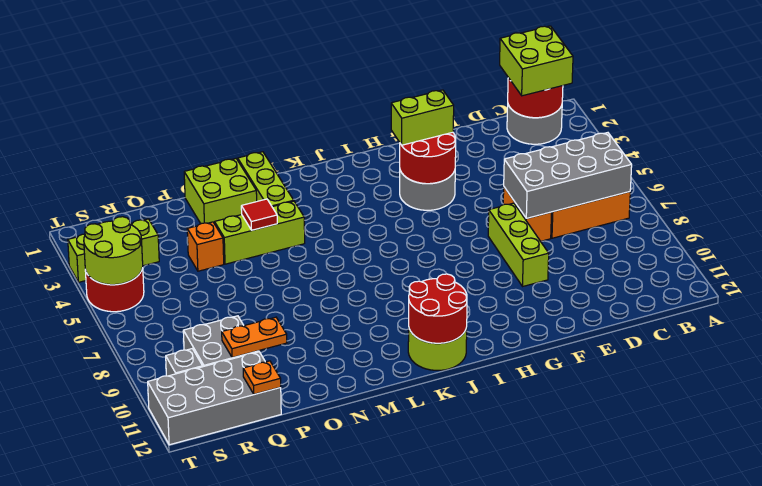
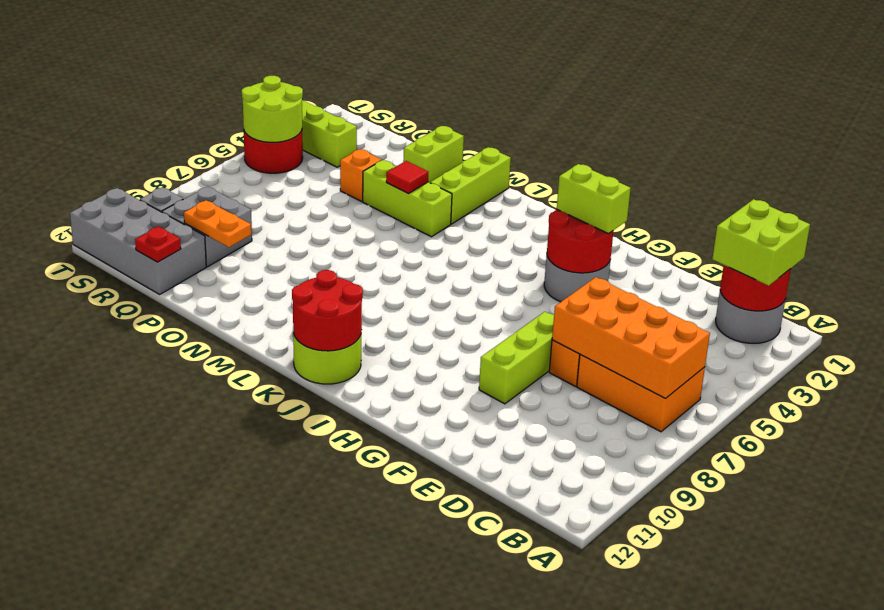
grey brick B6:E7 level 2 -> orange brick B6:E7 level 2
lime brick N1:O2 level 1 -> lime brick O1:O2 level 1
orange plate Q12 level 2 -> red plate Q12 level 2

